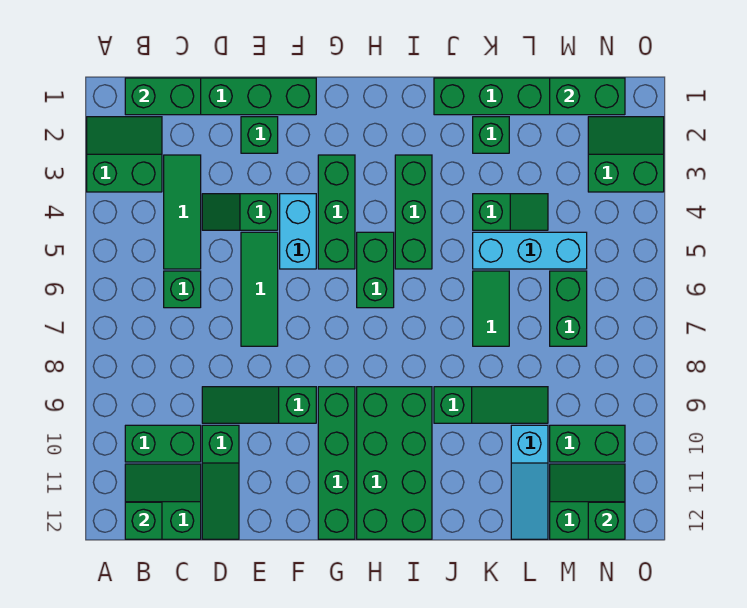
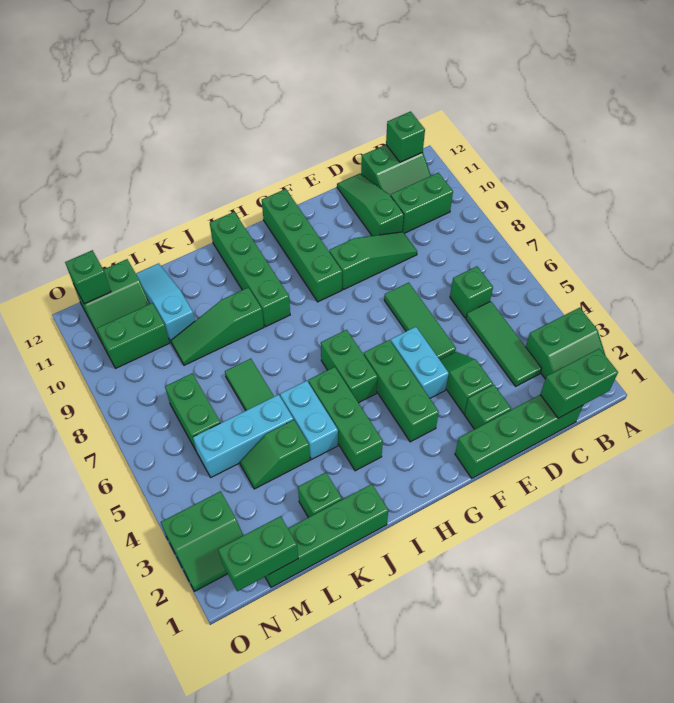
green slope D4:E4 level 1 top E -> green slope E3:E4 level 1 top 3
green brick H9:I12 level 1 -> green brick I9:I12 level 1
none -> cyan brick J4:J5 level 1

